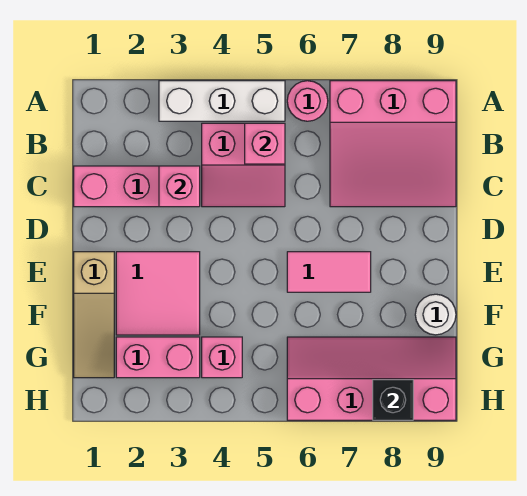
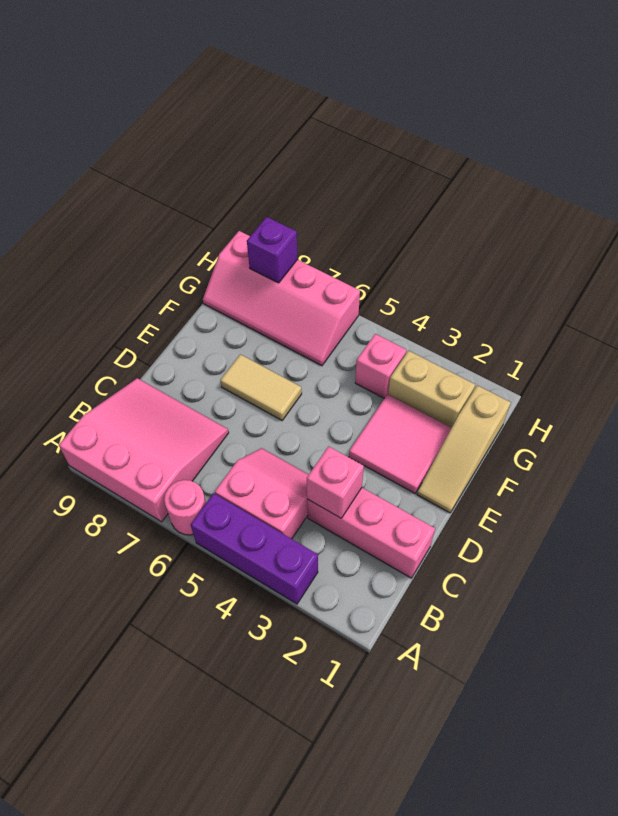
white brick A3:A5 level 1 -> purple brick A3:A5 level 1
pink brick B5 level 2 -> none
tan slope E1:G1 level 1 top E -> tan slope E1:G1 level 1 top G
pink tile E6:E7 level 1 -> tan tile E6:E7 level 1
white round brick F9 level 1 -> none
pink brick G2:G3 level 1 -> tan brick G2:G3 level 1
black brick H8 level 2 -> purple brick H8 level 2

